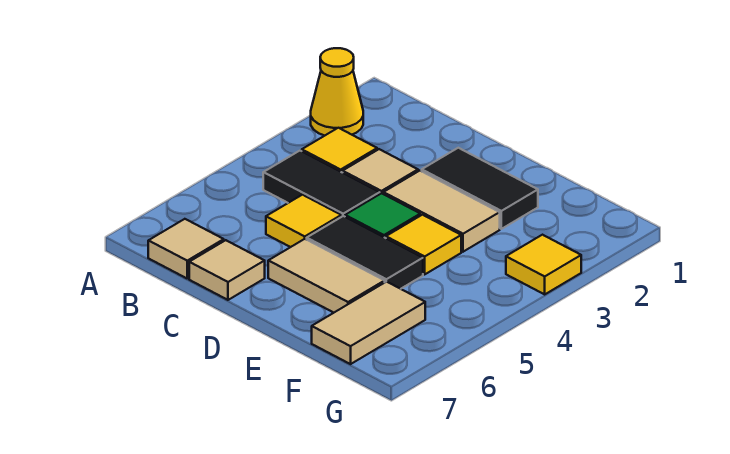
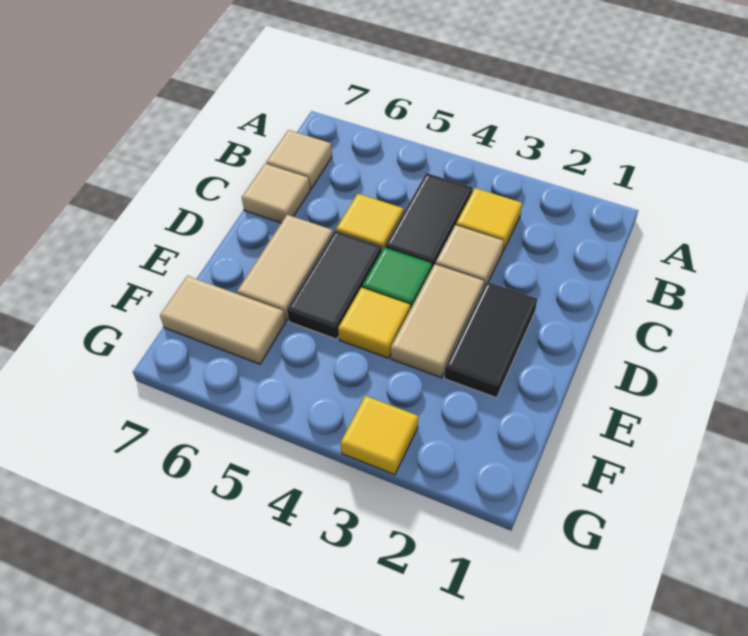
yellow cone A2 level 1 -> none

